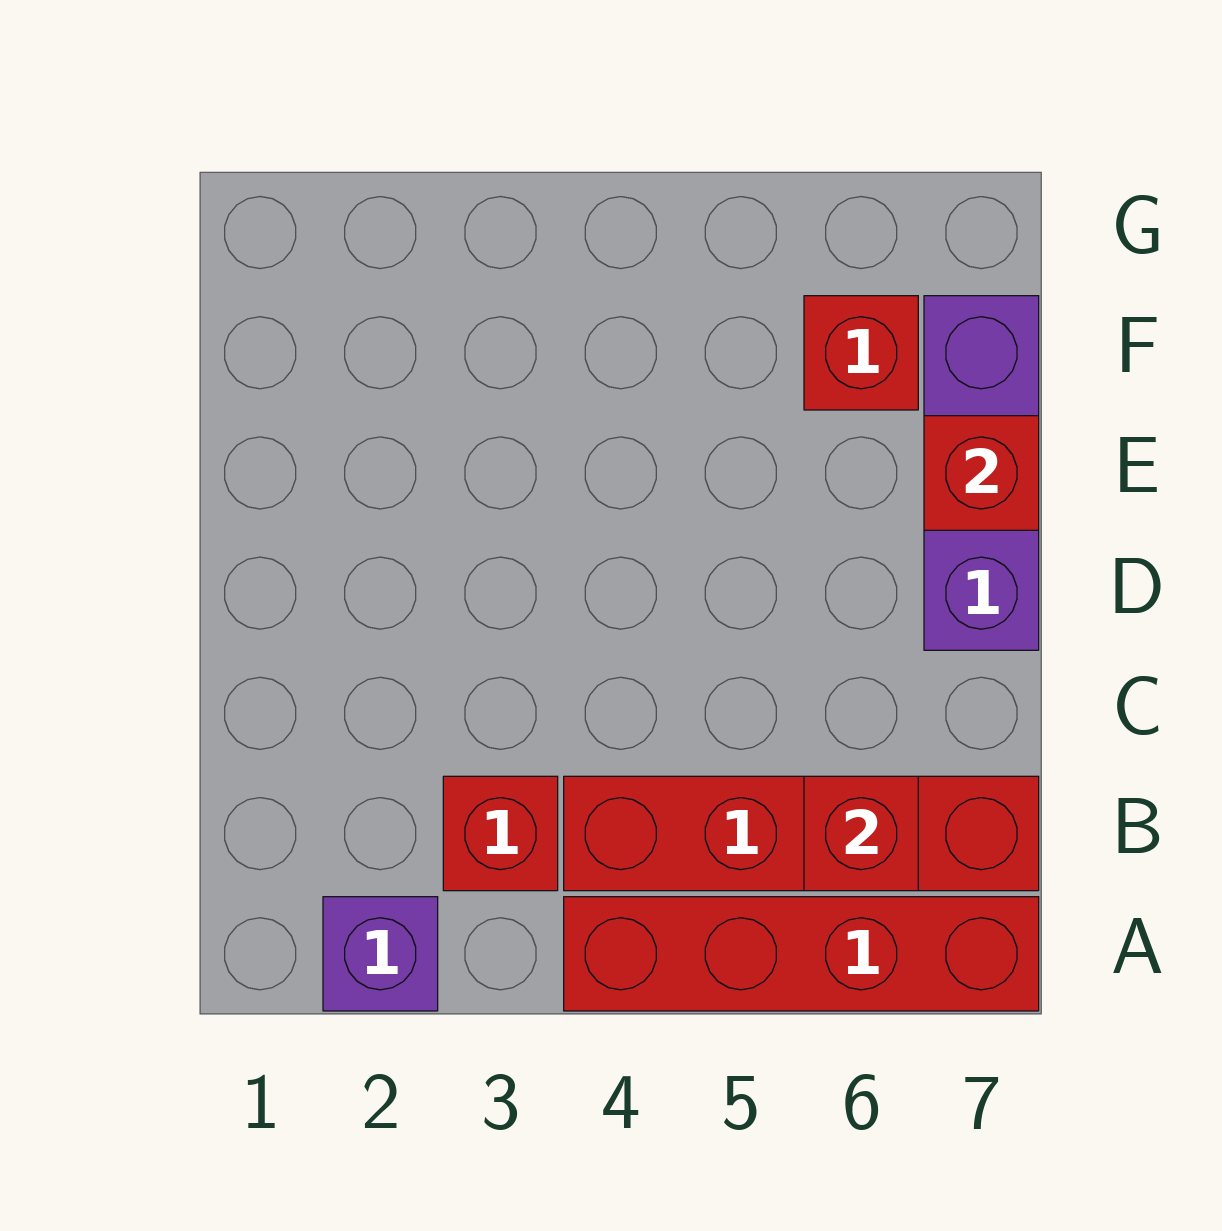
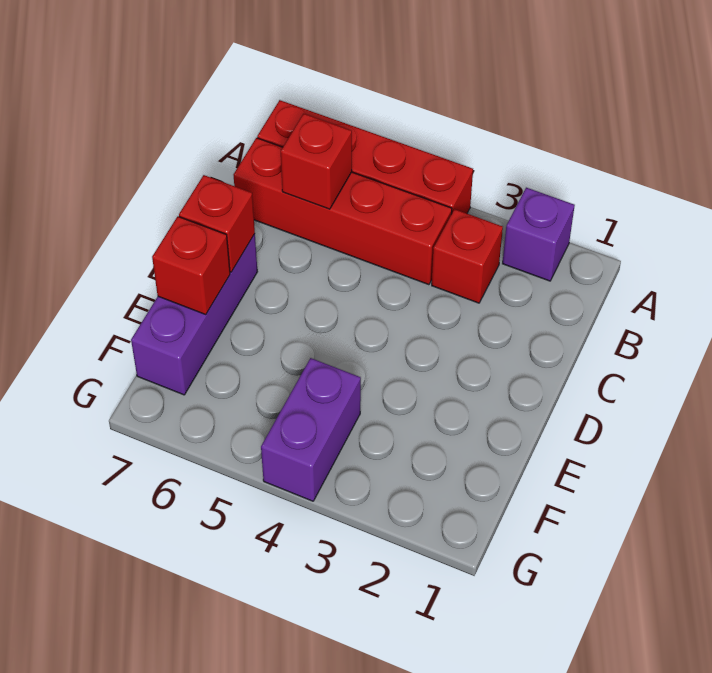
none -> purple brick F4:G4 level 1
red brick F6 level 1 -> red brick D7 level 2

